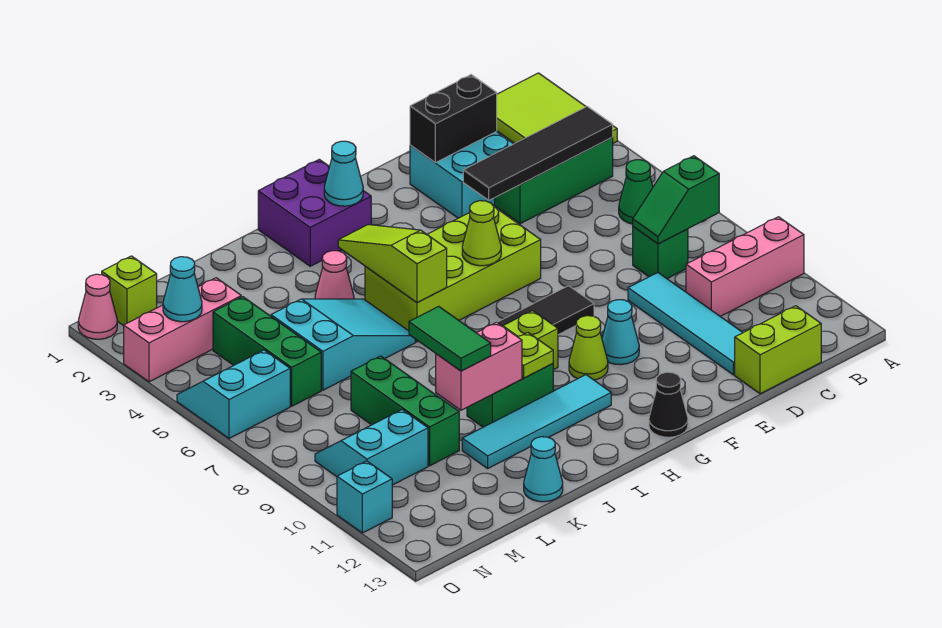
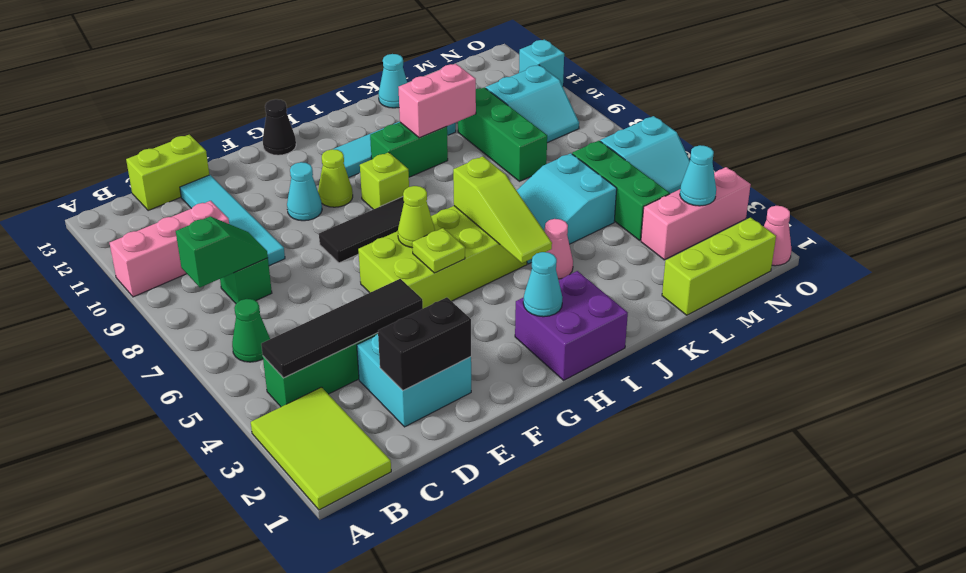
lime plate I10 level 2 -> lime plate G5 level 2
green tile K9:K10 level 3 -> none
lime brick N1 level 1 -> lime brick L1:N1 level 1

